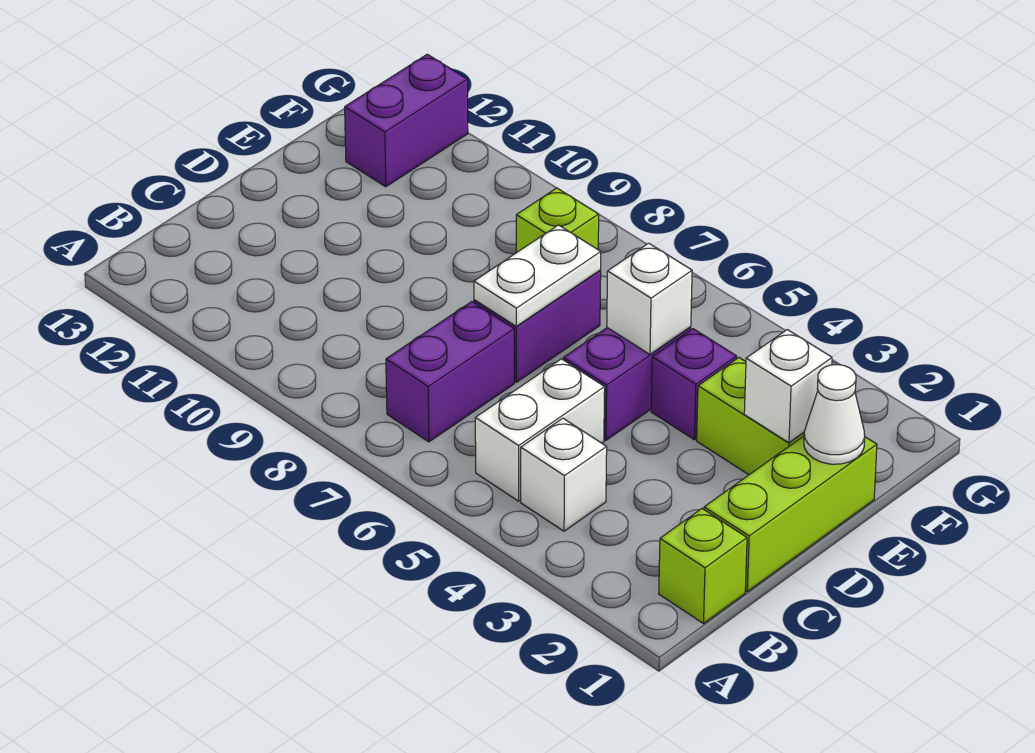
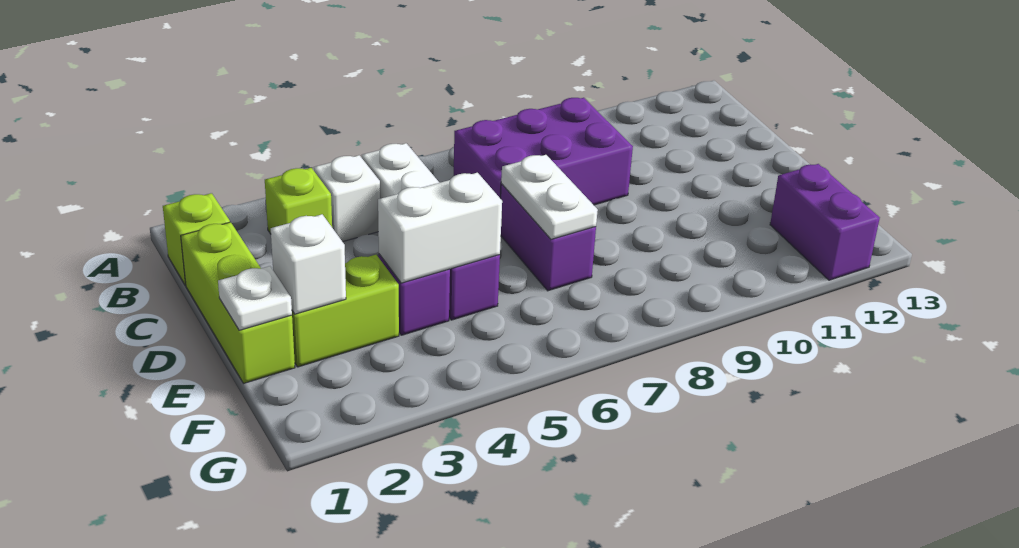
purple brick B7:C7 level 1 -> purple brick B7:C9 level 1
white cone E1 level 2 -> white plate E1 level 2
white brick E5 level 2 -> white brick E4:E5 level 2
lime brick F8 level 1 -> lime brick B3 level 1

